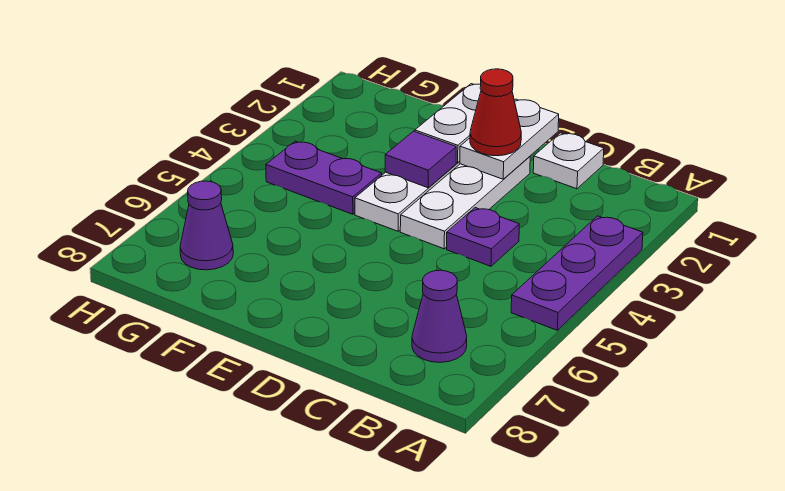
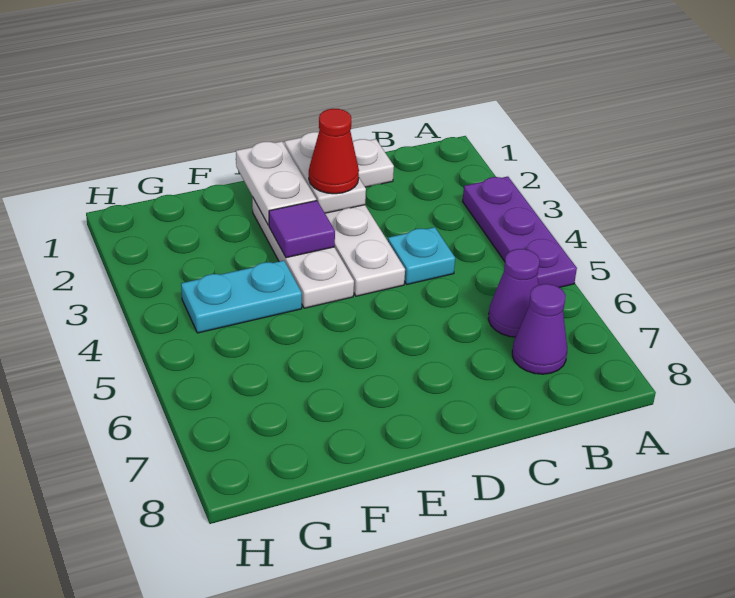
purple plate C4 level 1 -> cyan plate C4 level 1
purple plate F4:G4 level 1 -> cyan plate F4:G4 level 1
purple cone G7 level 1 -> purple cone B6 level 1

